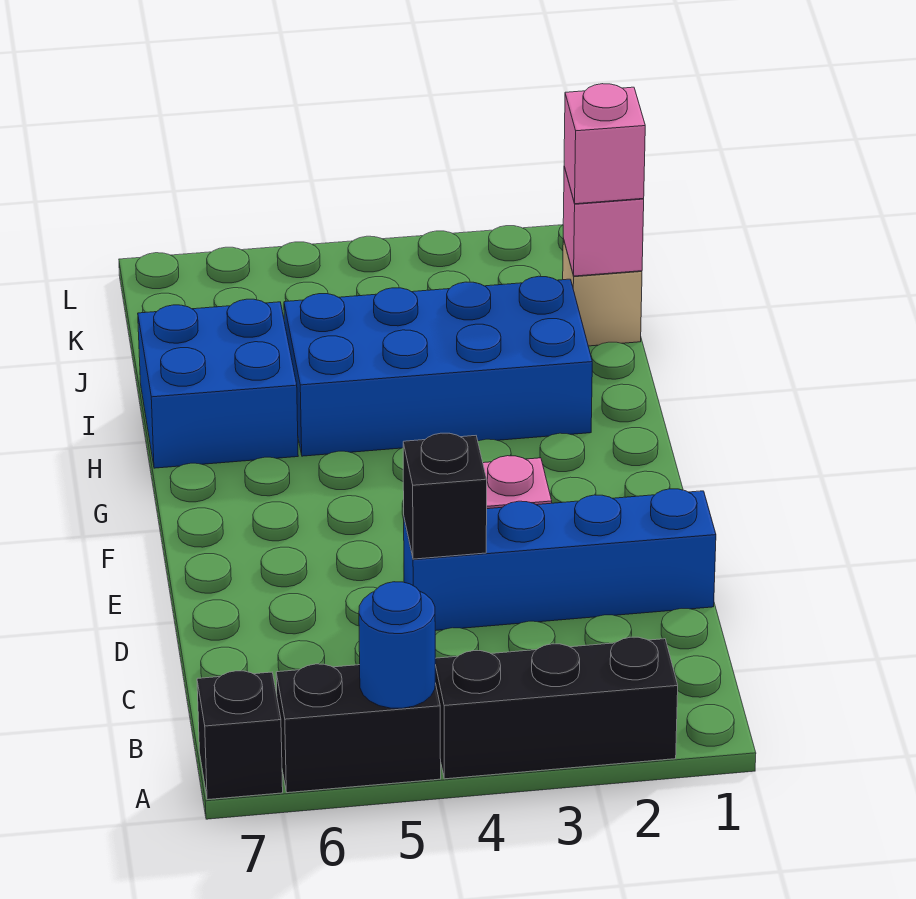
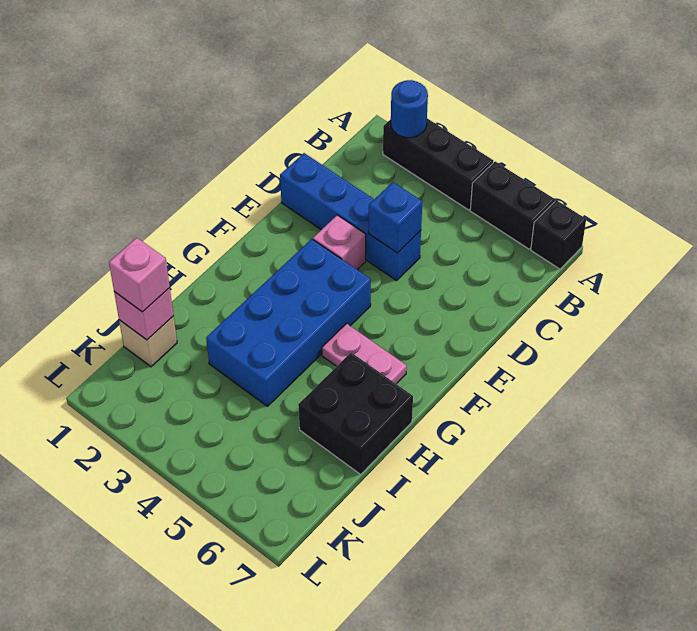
blue round brick A5 level 2 -> blue round brick A2 level 2
black brick D4 level 2 -> blue brick D4 level 2
none -> pink plate G5:G6 level 1
blue brick H2:I5 level 1 -> blue brick F3:I4 level 1
blue brick H6:I7 level 1 -> black brick H6:I7 level 1

